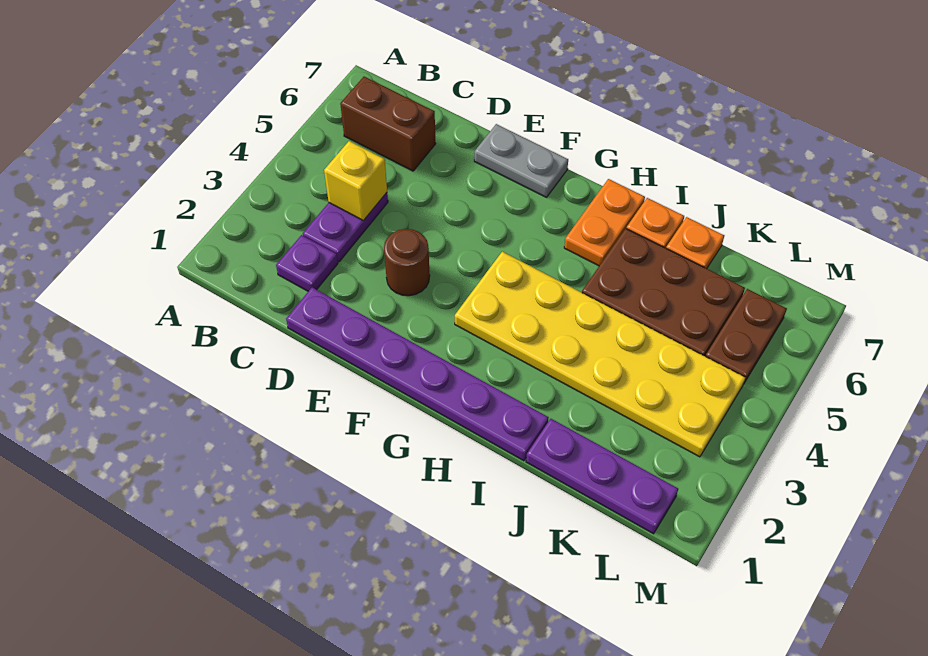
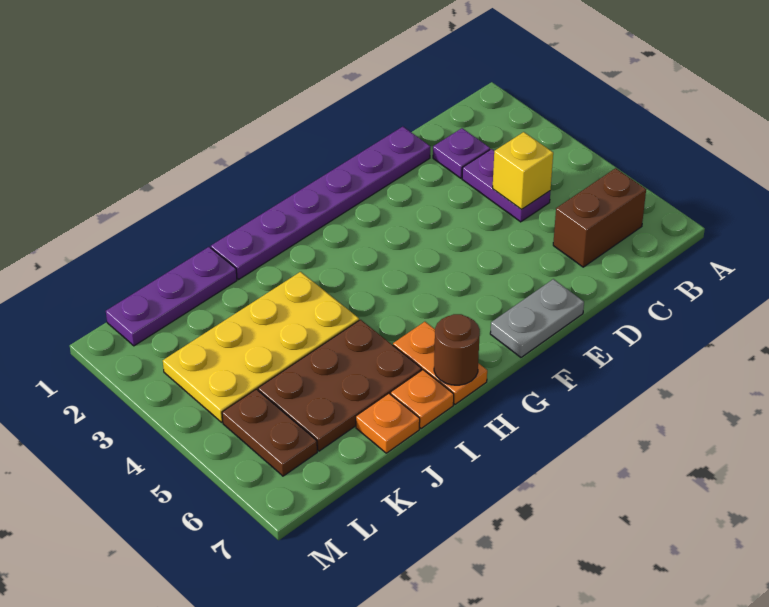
brown round brick E3 level 1 -> brown round brick H7 level 2
yellow plate G3:L4 level 1 -> yellow plate I3:L4 level 1

